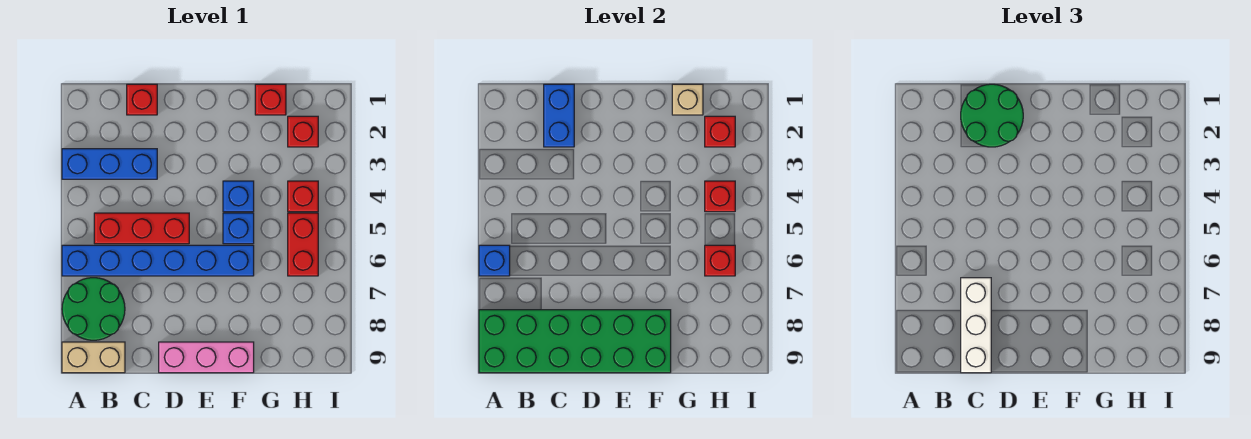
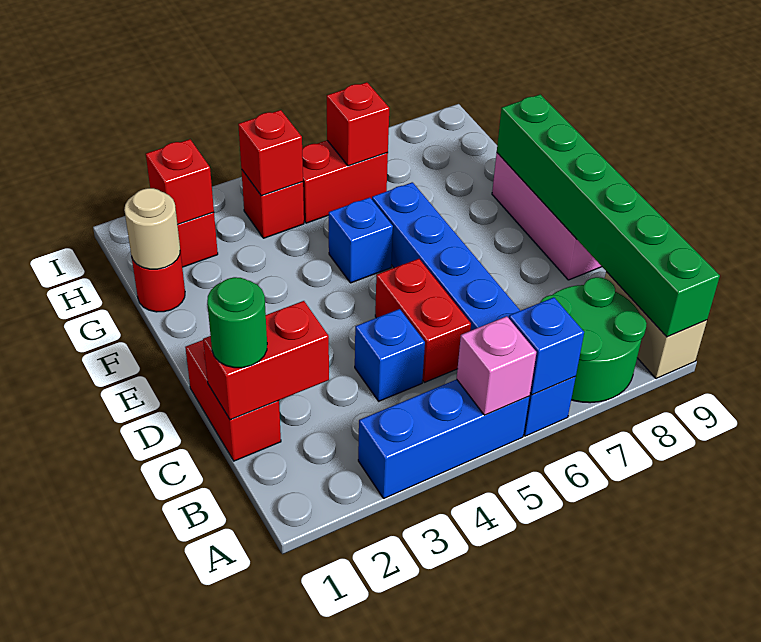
blue brick A3:C3 level 1 -> blue brick A3:A5 level 1
none -> pink brick A5 level 2
green brick A8:F9 level 2 -> green brick A9:F9 level 2
red brick B5:D5 level 1 -> red brick C5:D5 level 1
red brick C1 level 1 -> red brick C1:D1 level 1
blue brick C1:C2 level 2 -> red brick C1:C2 level 2
green round brick C1:D2 level 3 -> green round brick C1 level 3
white brick C7:C9 level 3 -> none
blue brick F4 level 1 -> blue brick C4 level 1
red brick G1 level 1 -> red round brick G1 level 1
tan brick G1 level 2 -> tan round brick G1 level 2

